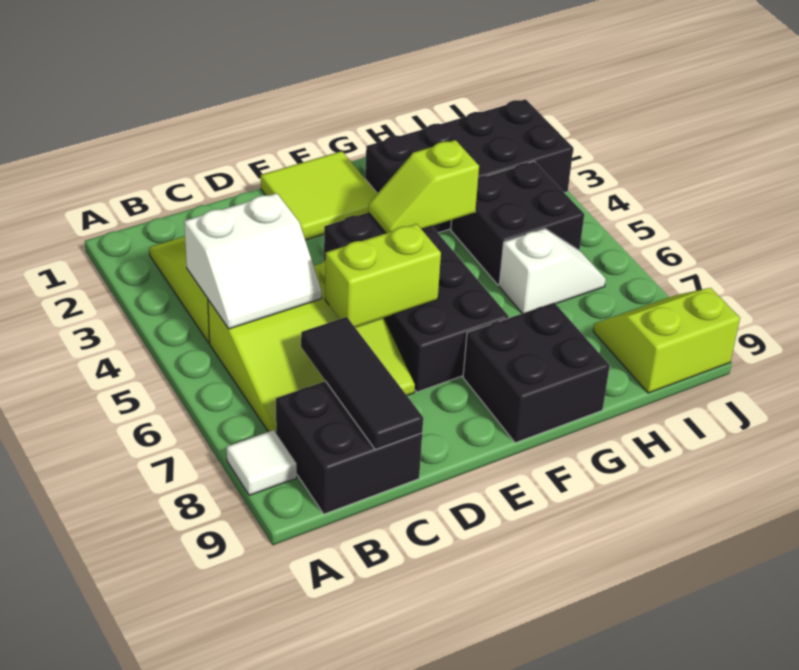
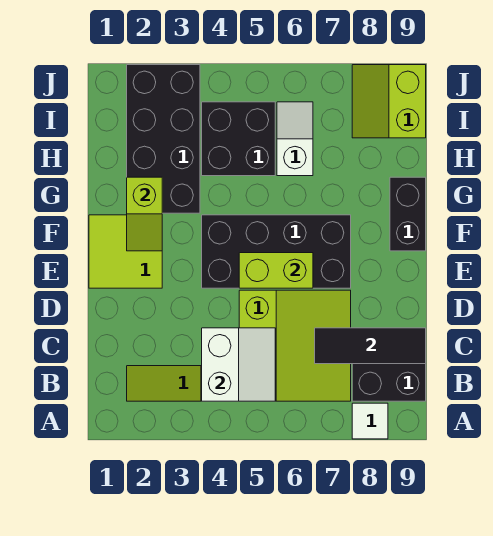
lime brick D6:E6 level 2 -> lime brick E5:E6 level 2
lime slope F4:G4 level 2 top G -> lime slope F2:G2 level 2 top G
black brick F8:G9 level 1 -> black brick F9:G9 level 1

